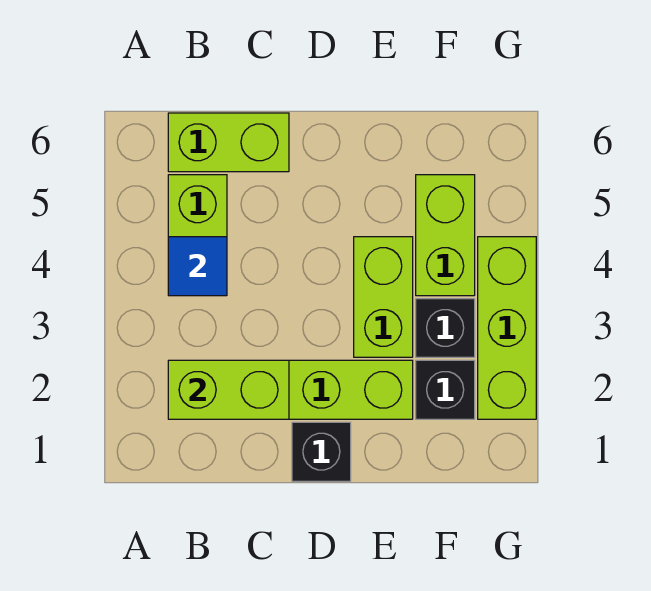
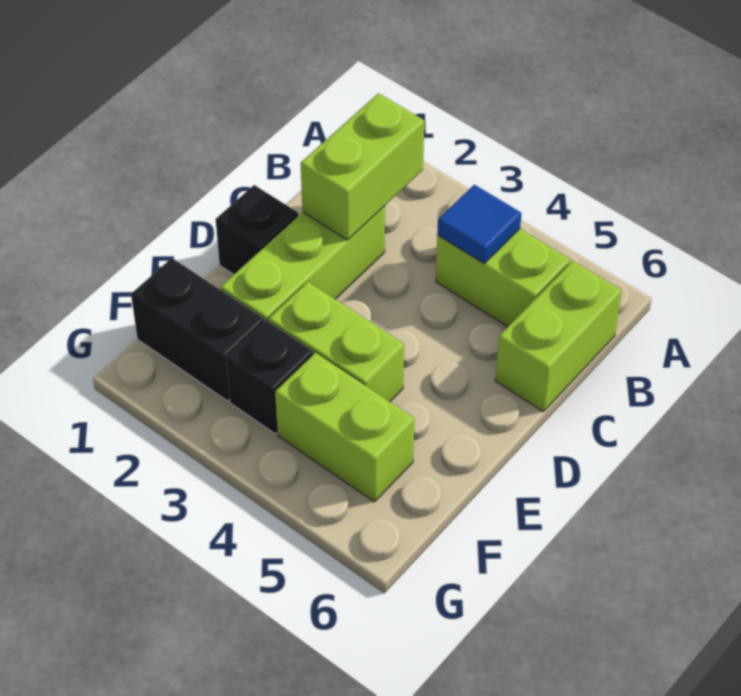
black brick F2 level 1 -> black brick F1:F2 level 1
lime brick G2:G4 level 1 -> none

